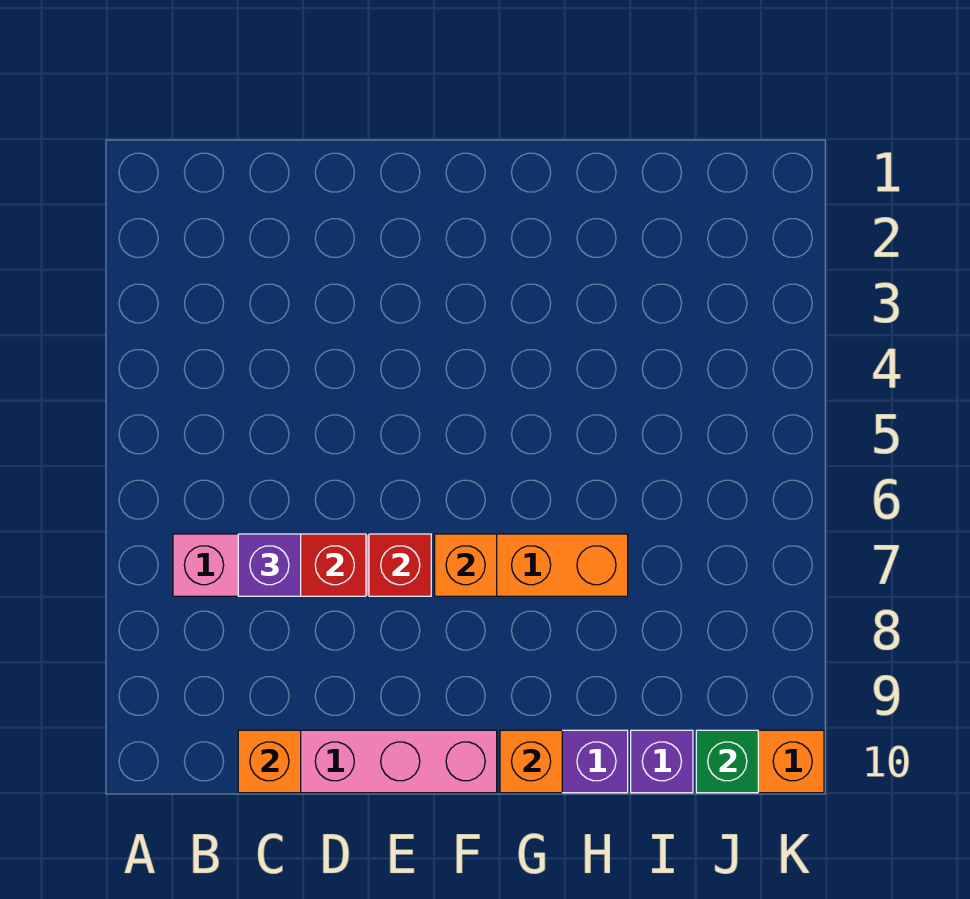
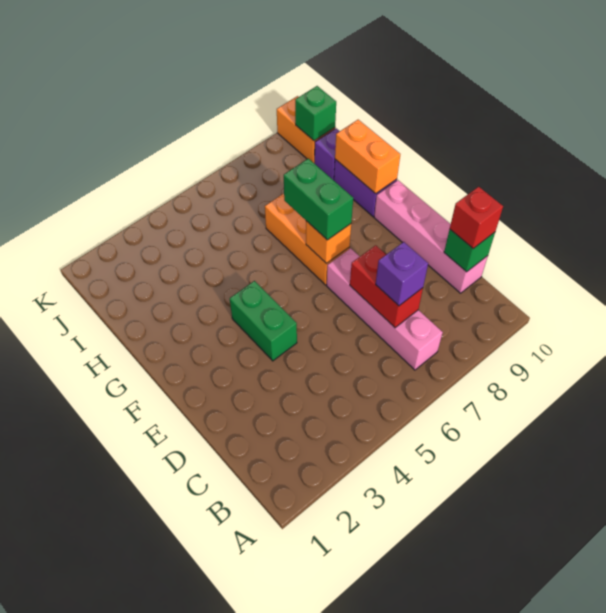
orange brick C10 level 2 -> green brick C10 level 2
none -> green brick E4:F4 level 1
red brick E7 level 2 -> red brick C10 level 3
none -> green brick F7:G7 level 3
orange brick G10 level 2 -> orange brick G10:H10 level 2

